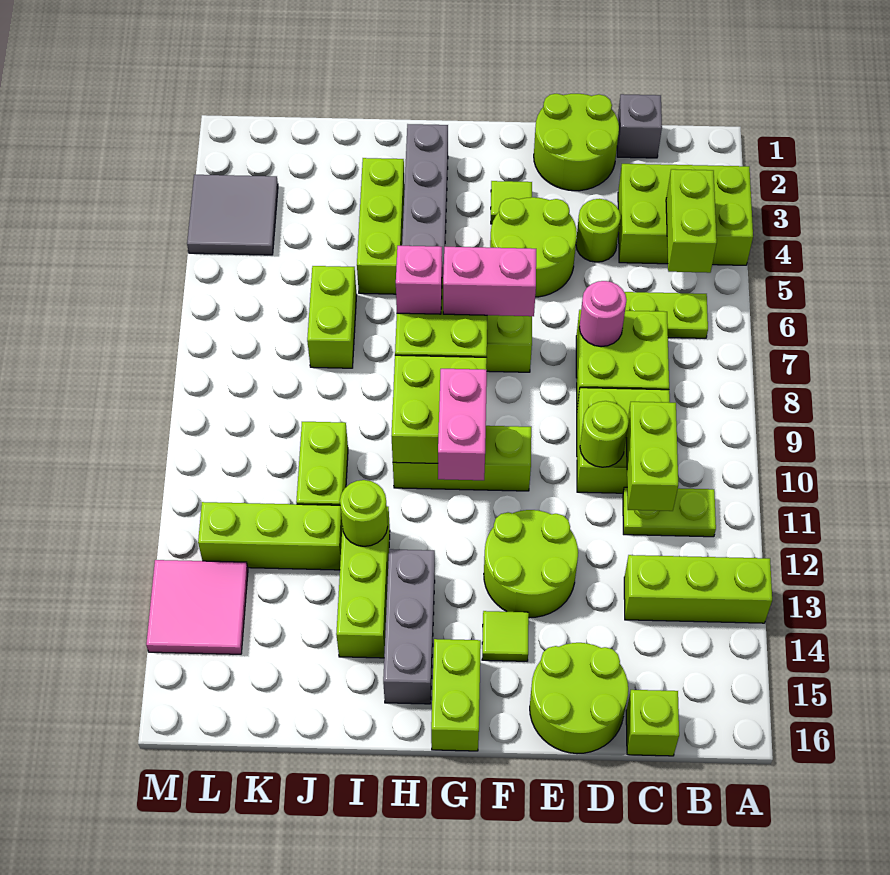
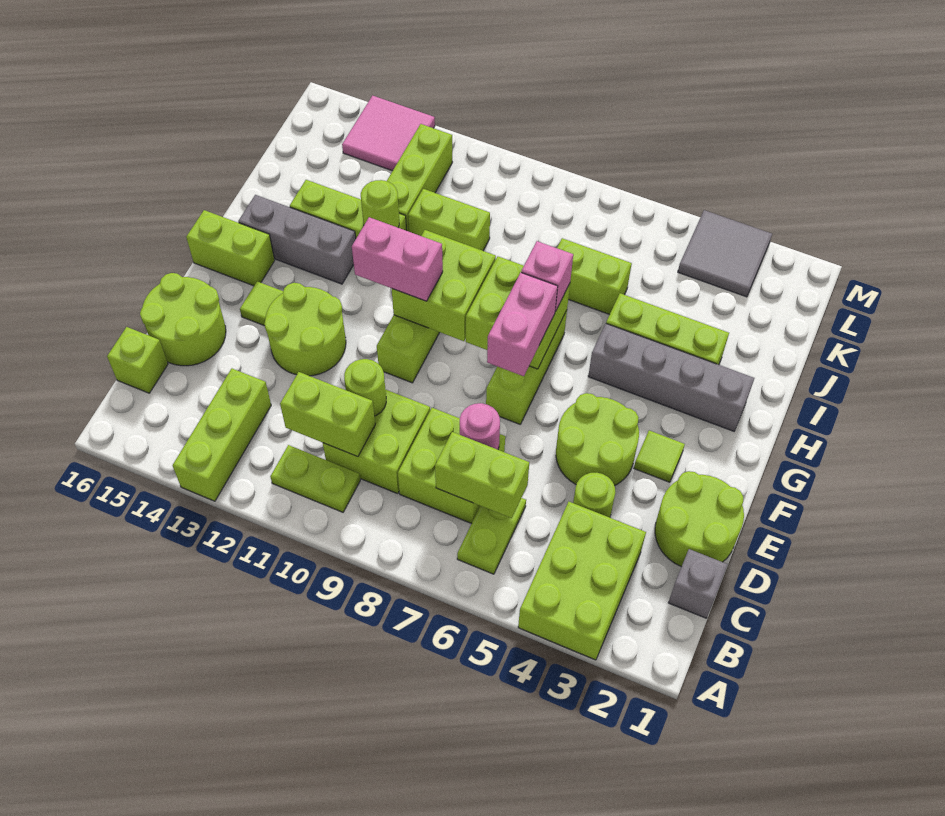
lime brick B4:B5 level 2 -> lime brick C6:C7 level 2
lime plate B11:C11 level 1 -> lime plate B10:B11 level 1

